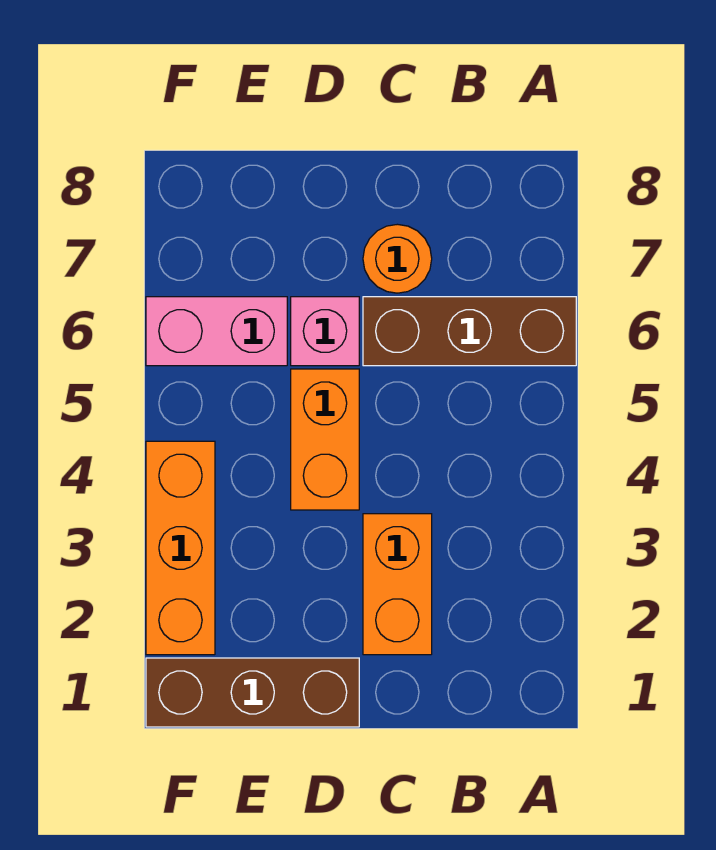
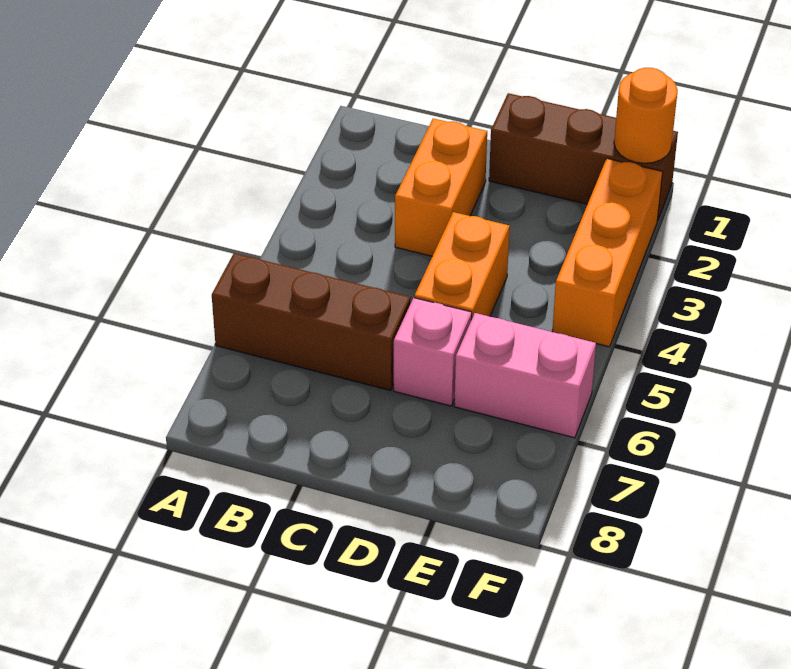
orange round brick C7 level 1 -> orange round brick F1 level 2

